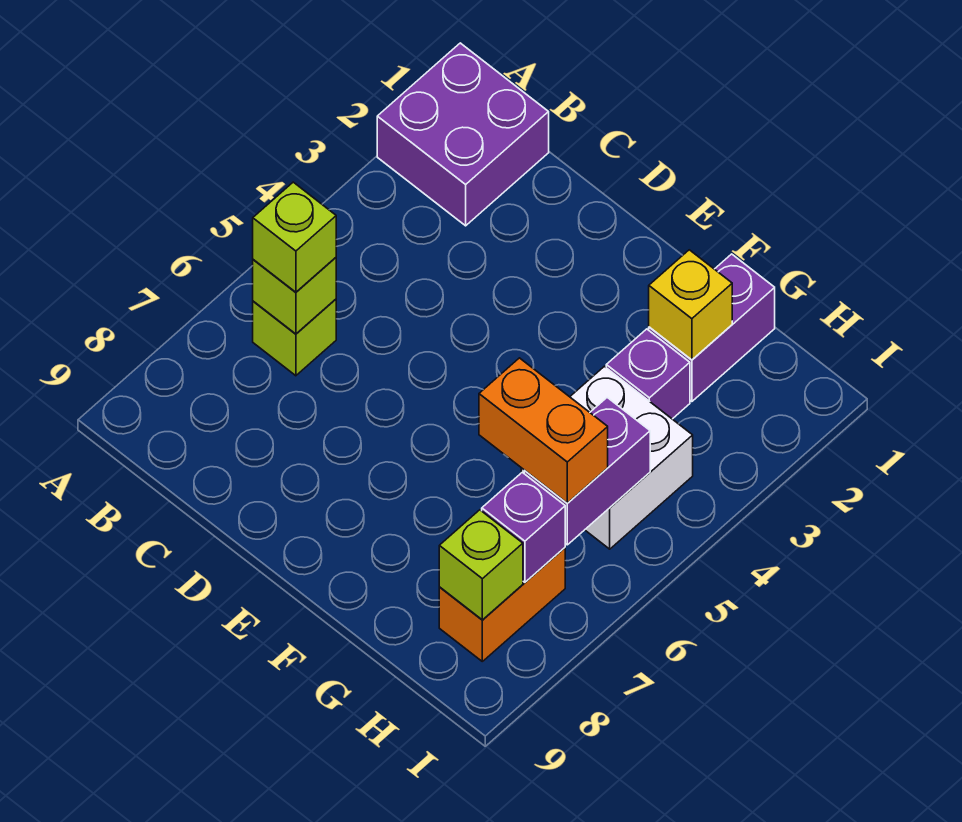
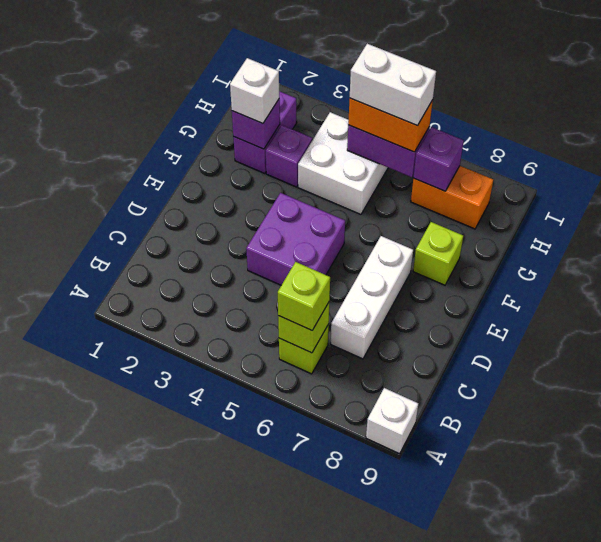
purple brick A1:B2 level 1 -> purple brick D4:E5 level 1
none -> white brick A9 level 1
none -> white brick C7:E7 level 1
purple brick G1:G2 level 1 -> purple brick G2:H2 level 1
yellow brick G2 level 2 -> purple brick G2 level 2
none -> white brick G2 level 3
orange brick G6:H6 level 3 -> orange brick H5:H6 level 3
none -> white brick H5:H6 level 4
lime brick H8 level 2 -> lime brick F8 level 1

